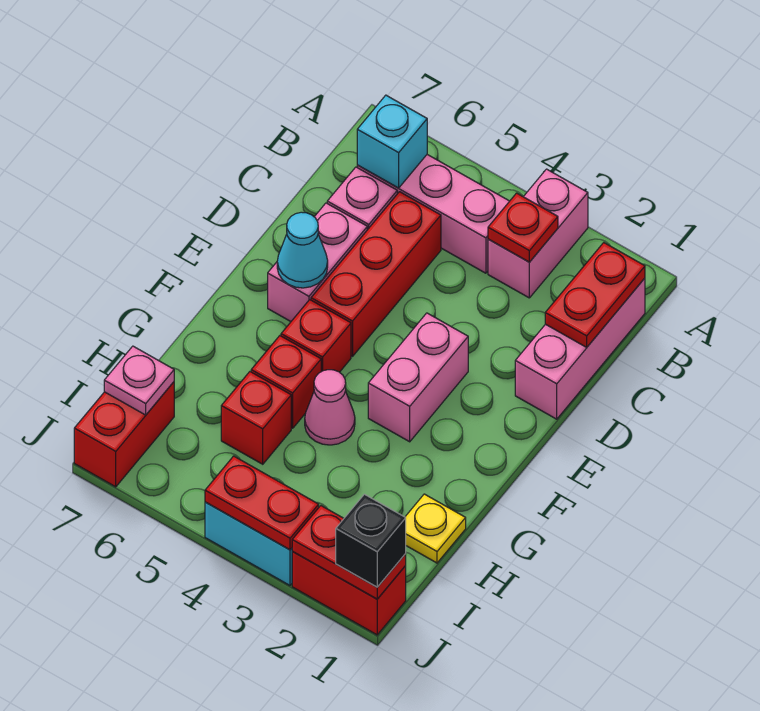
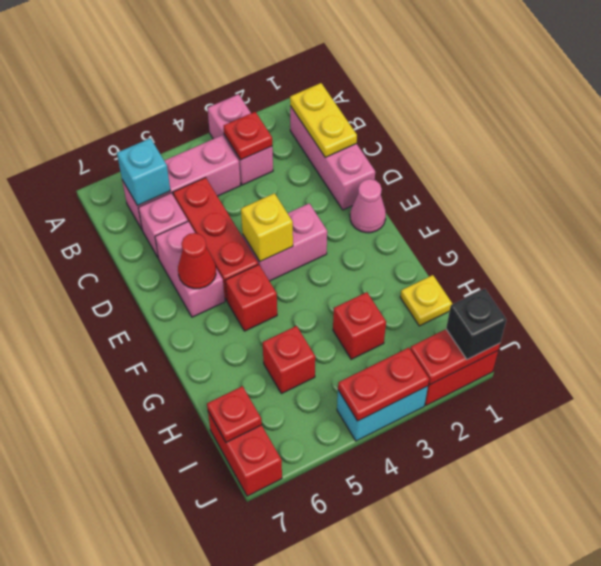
red plate B1:C1 level 2 -> yellow plate B1:C1 level 2
pink brick E3:F3 level 1 -> pink brick E3:E4 level 1
none -> yellow brick E4 level 2
cyan cone E6 level 2 -> red cone E6 level 2
pink cone G4 level 1 -> pink cone E1 level 1
red brick G5 level 1 -> red brick H3 level 1
pink plate I7 level 2 -> red plate I7 level 2

